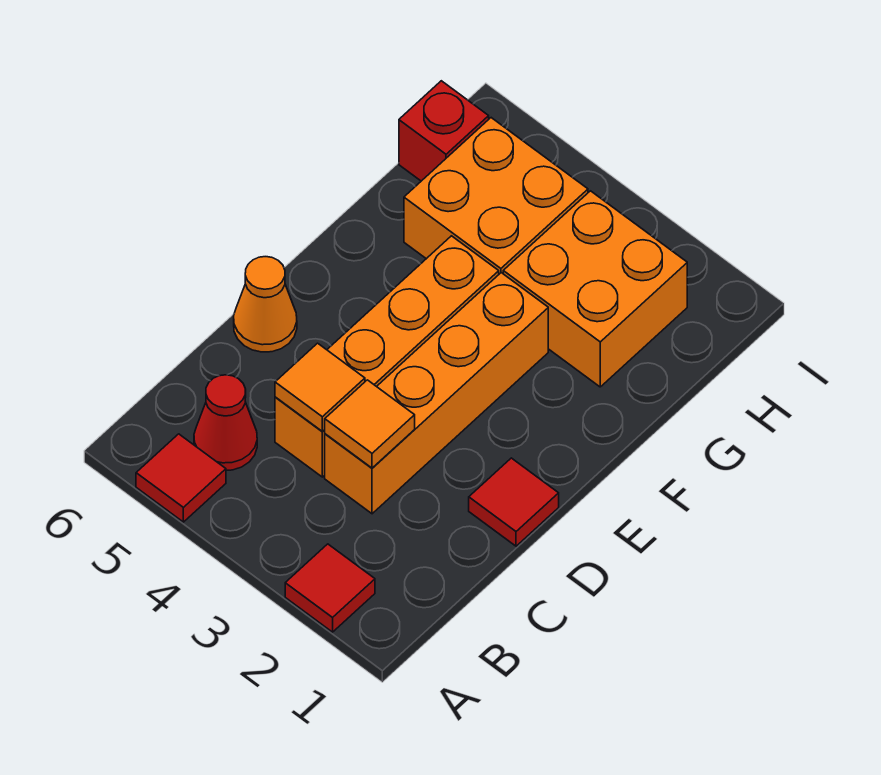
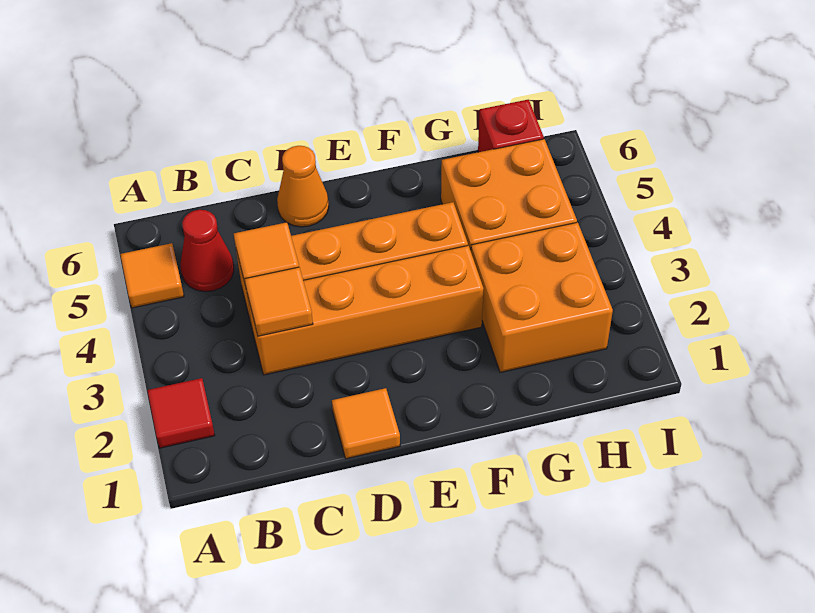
red tile A5 level 1 -> orange tile A5 level 1
red tile D1 level 1 -> orange tile D1 level 1

